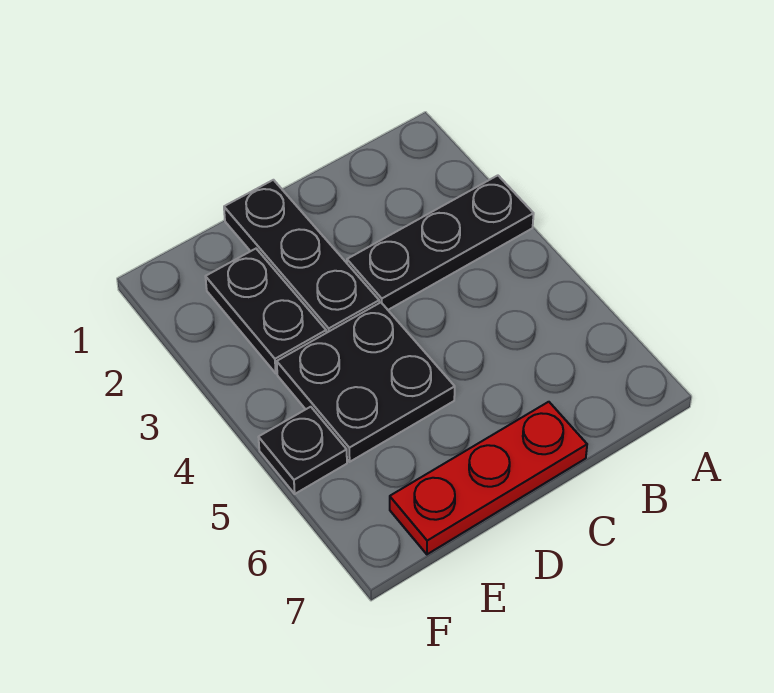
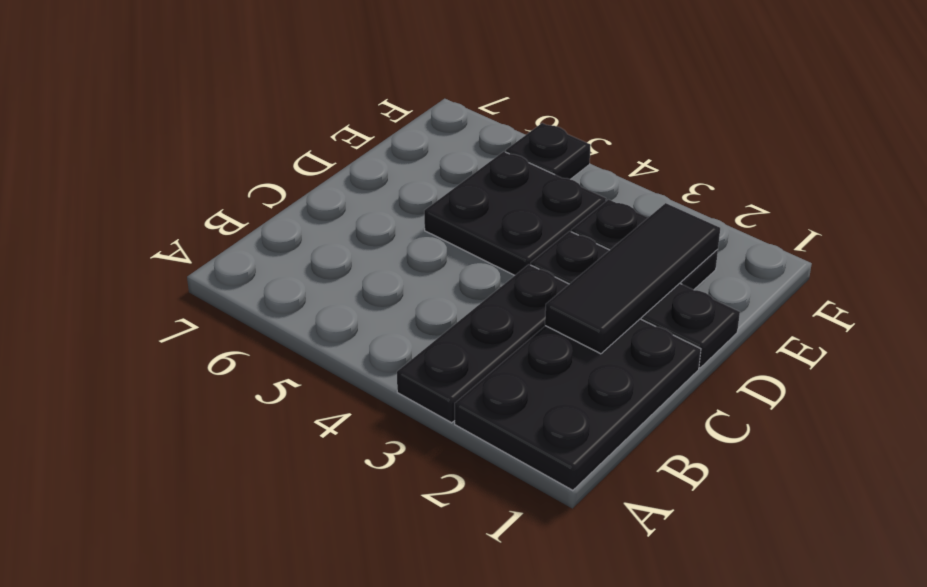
none -> black plate A1:C2 level 1
none -> black tile C2:E2 level 2
red plate C7:E7 level 1 -> none

